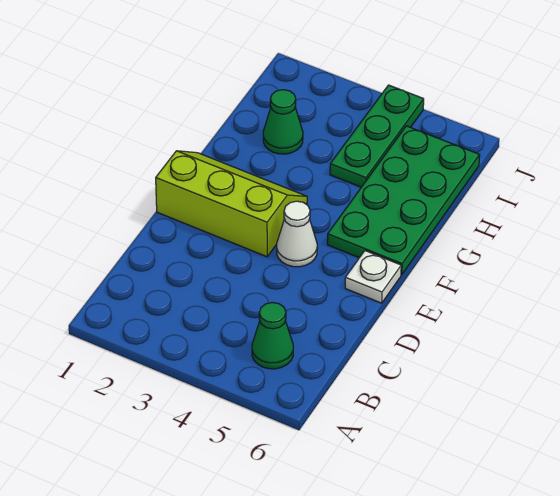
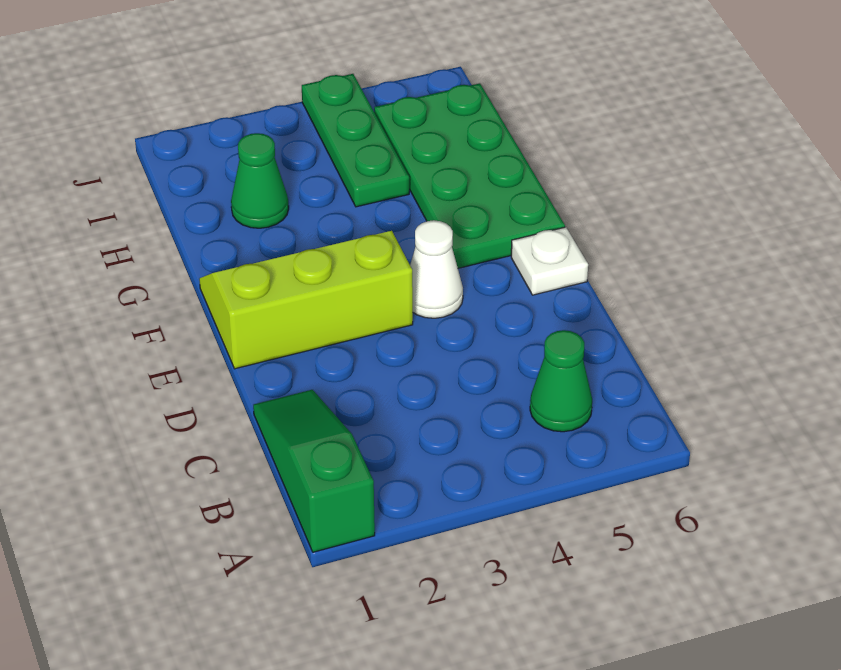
none -> green slope A1:C1 level 1 top A

